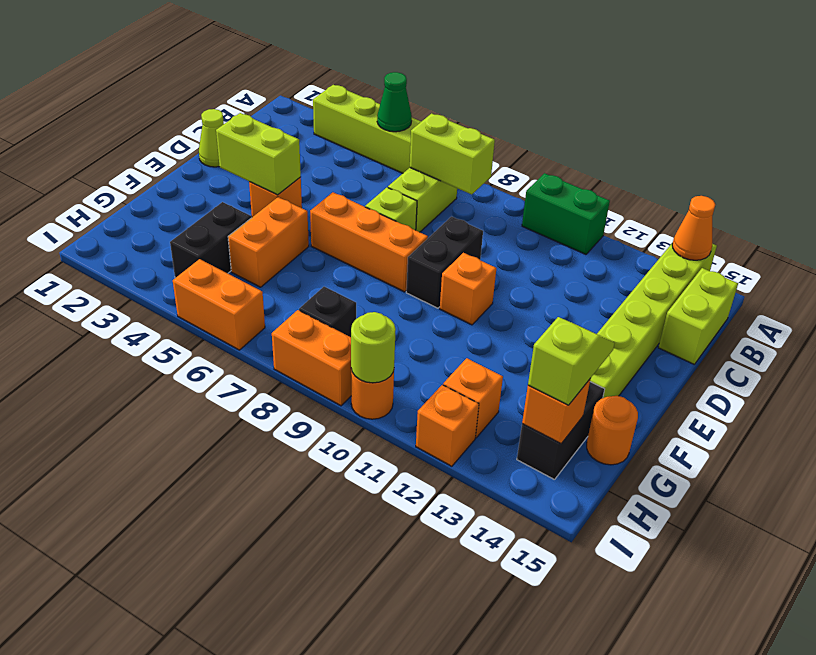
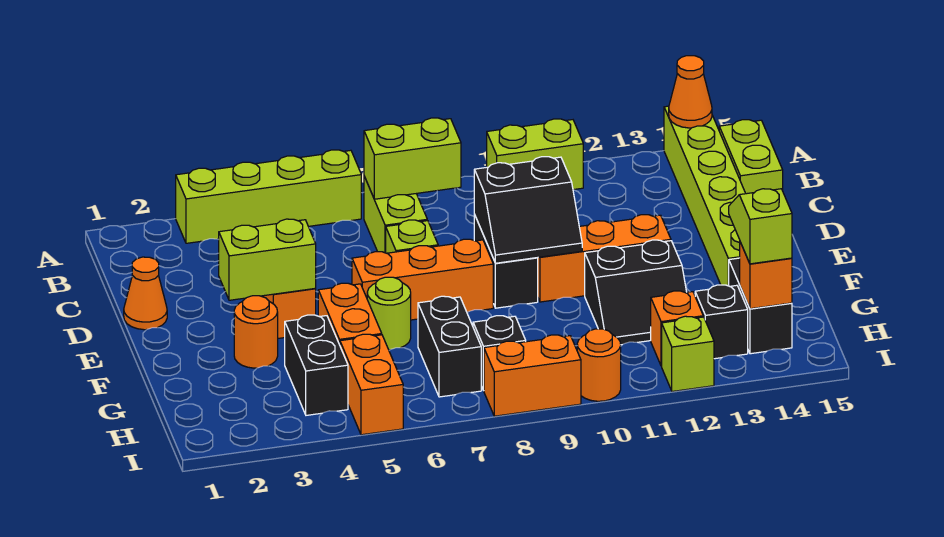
green cone A5 level 2 -> none
green brick A10:A11 level 1 -> lime brick A10:A11 level 1
lime cone D1 level 1 -> orange cone D1 level 1
none -> black slope D9:E10 level 2 top D
orange brick E10 level 1 -> orange brick E10:E12 level 1
none -> black slope F11:G12 level 1 top F
none -> black brick G7:H7 level 1
orange round brick G15 level 1 -> orange round brick F3 level 1
none -> black brick H13 level 1
orange brick I5:I6 level 1 -> orange brick H5:I5 level 1
lime round brick I10 level 2 -> lime round brick F6 level 1
orange brick I12 level 1 -> lime brick I12 level 1

